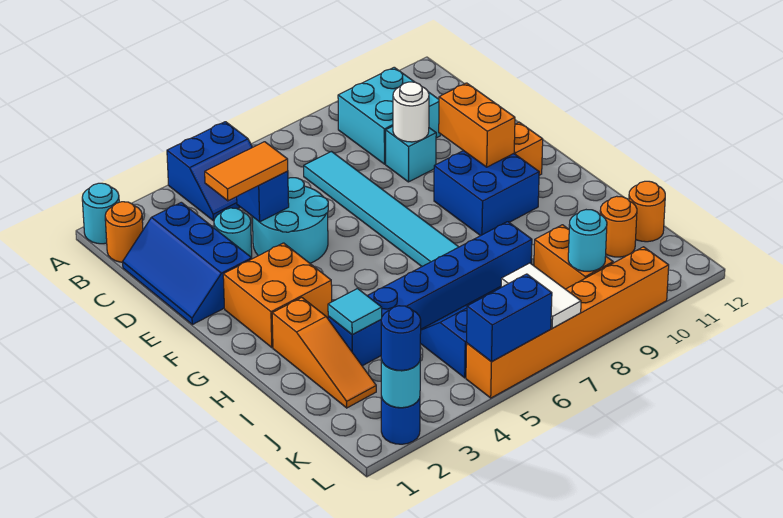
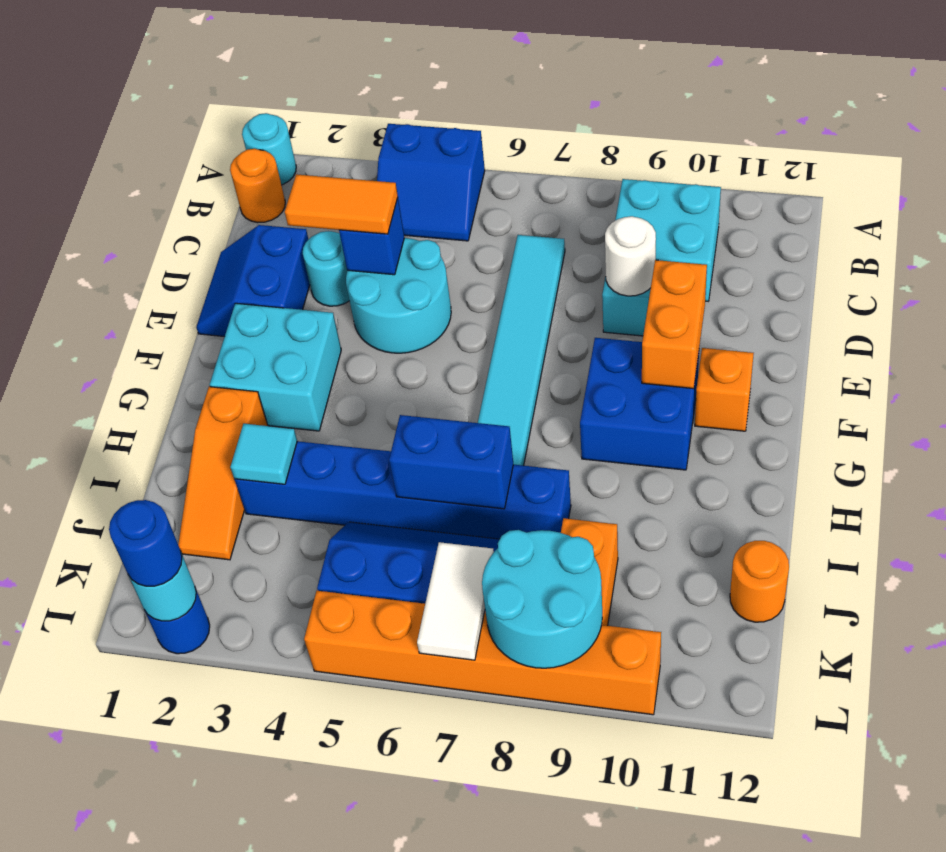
blue slope C1:E2 level 1 top 2 -> blue slope D1:E2 level 1 top 2
orange brick F2:G3 level 1 -> cyan brick F2:G3 level 1
orange round brick J11 level 1 -> none
cyan round brick K9 level 2 -> cyan round brick K8:L9 level 2
blue brick L5:L6 level 2 -> blue brick I6:I7 level 2

